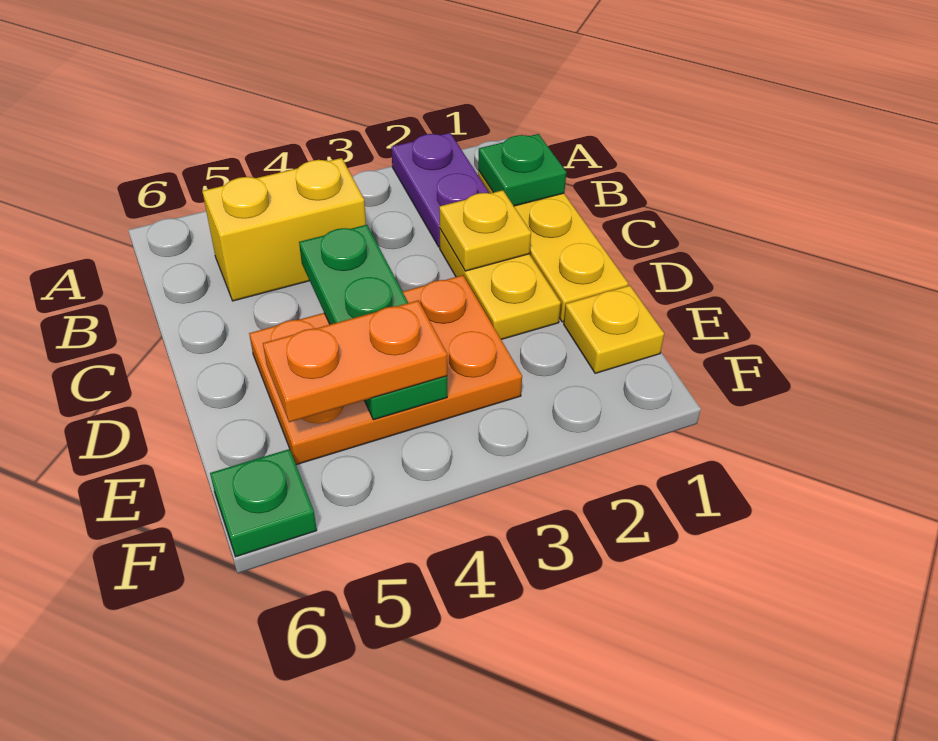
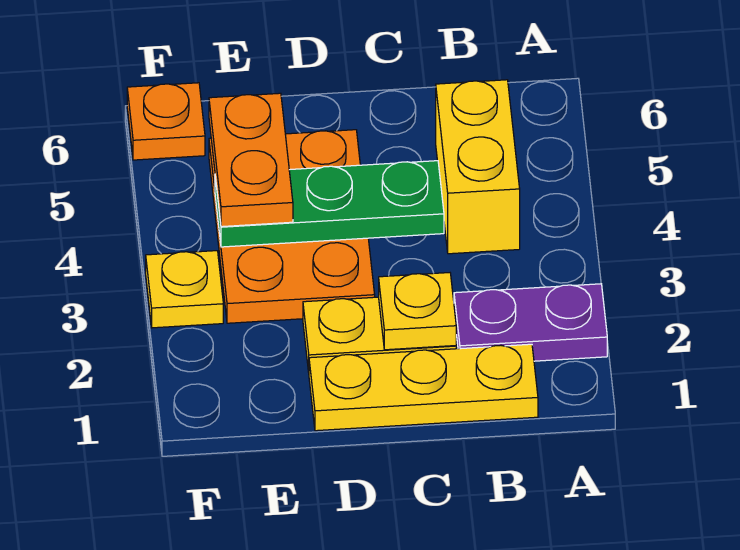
green plate B1 level 2 -> none
yellow plate E1 level 1 -> yellow plate F3 level 1
green plate F6 level 1 -> orange plate F6 level 1

